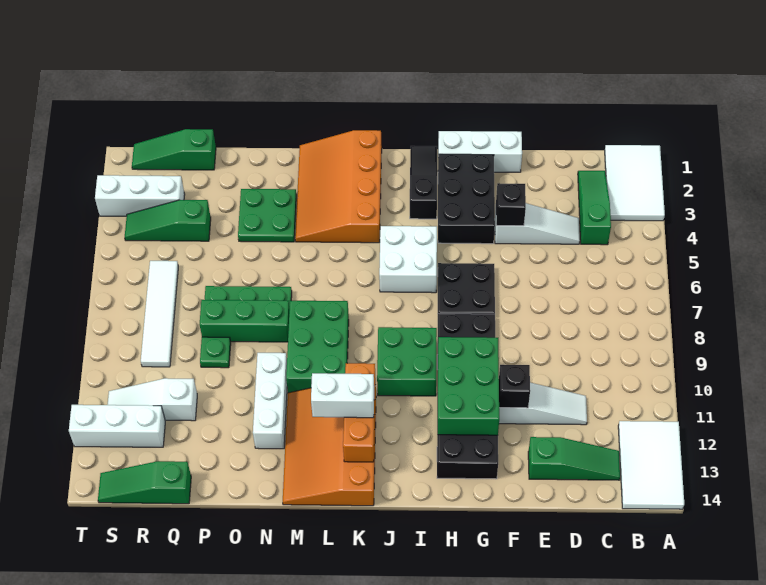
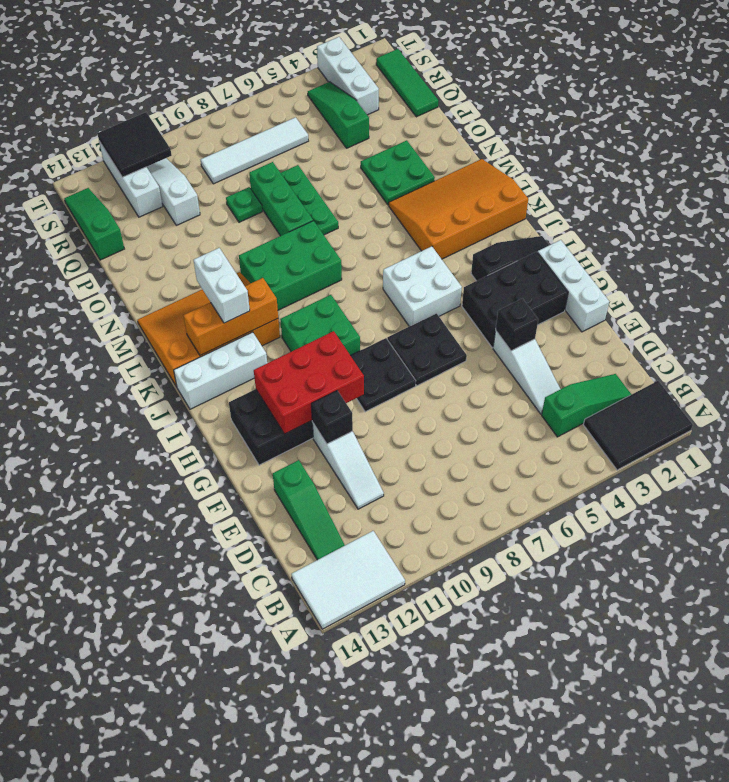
white tile A1:B3 level 1 -> black tile A1:B3 level 1
green brick G10:H12 level 2 -> red brick G10:H12 level 2
white brick N10:N12 level 1 -> white brick J12:J14 level 1
green slope Q1:S1 level 1 top Q -> green tile Q1:S1 level 1
none -> black tile S11:T12 level 2

